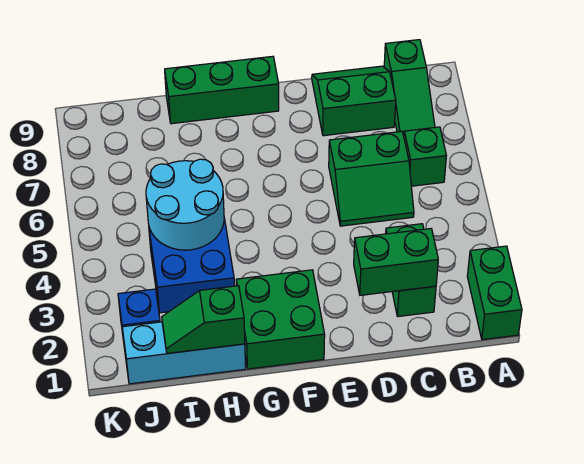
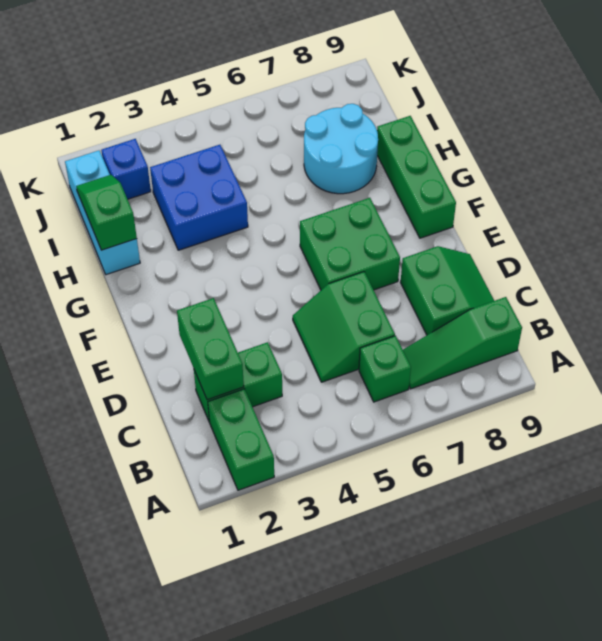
green brick A1:A2 level 1 -> green brick A2:B2 level 1
green brick F1:G2 level 1 -> green brick E6:F7 level 1
cyan round brick H4:I5 level 2 -> cyan round brick H7:I8 level 1

